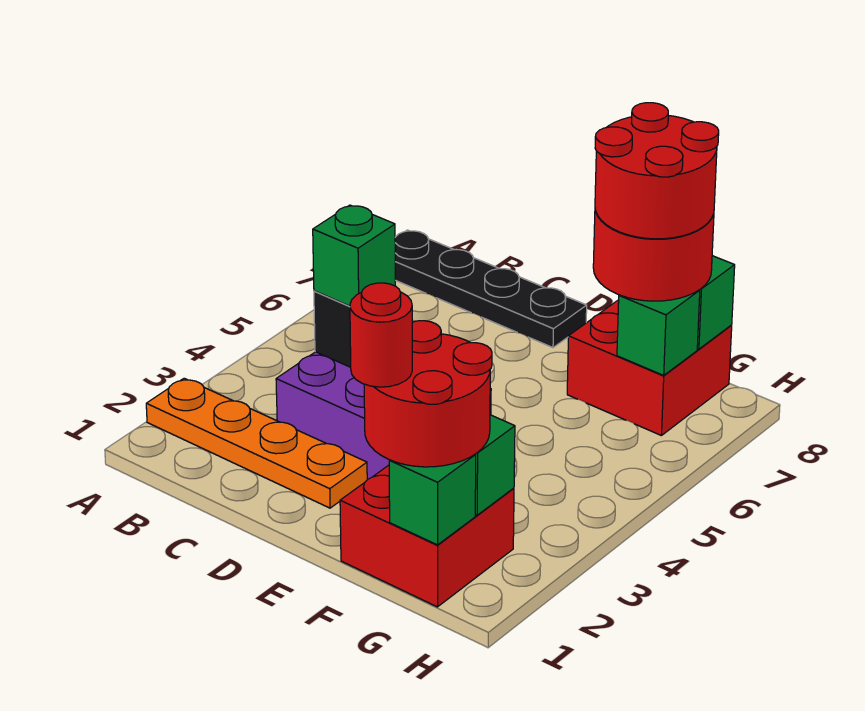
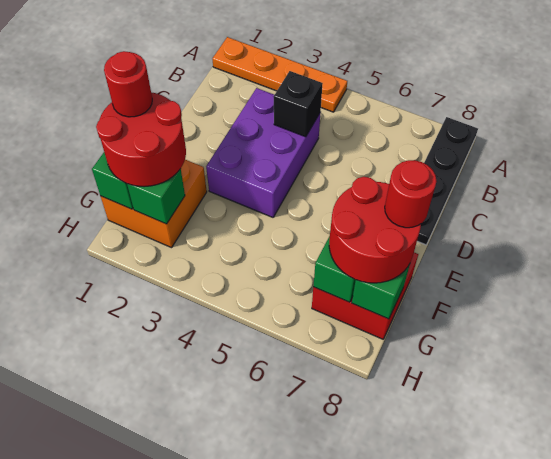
orange plate A2:D2 level 1 -> orange plate A1:A4 level 1
green brick C4 level 3 -> none
red brick F1:G2 level 1 -> orange brick F1:G2 level 1
red round brick F7:G8 level 4 -> red round brick F8 level 4

